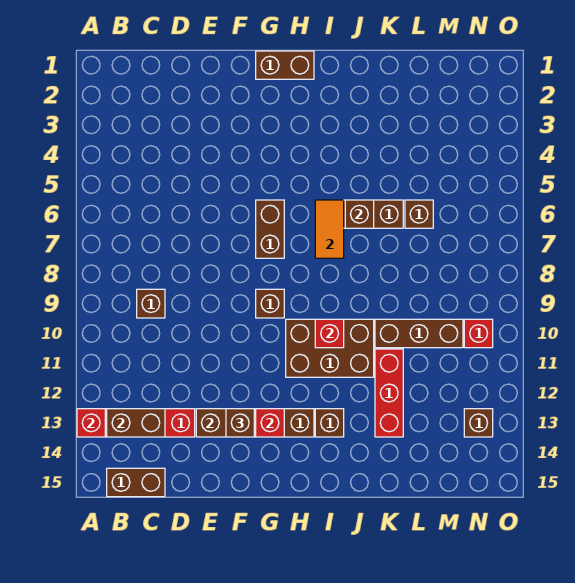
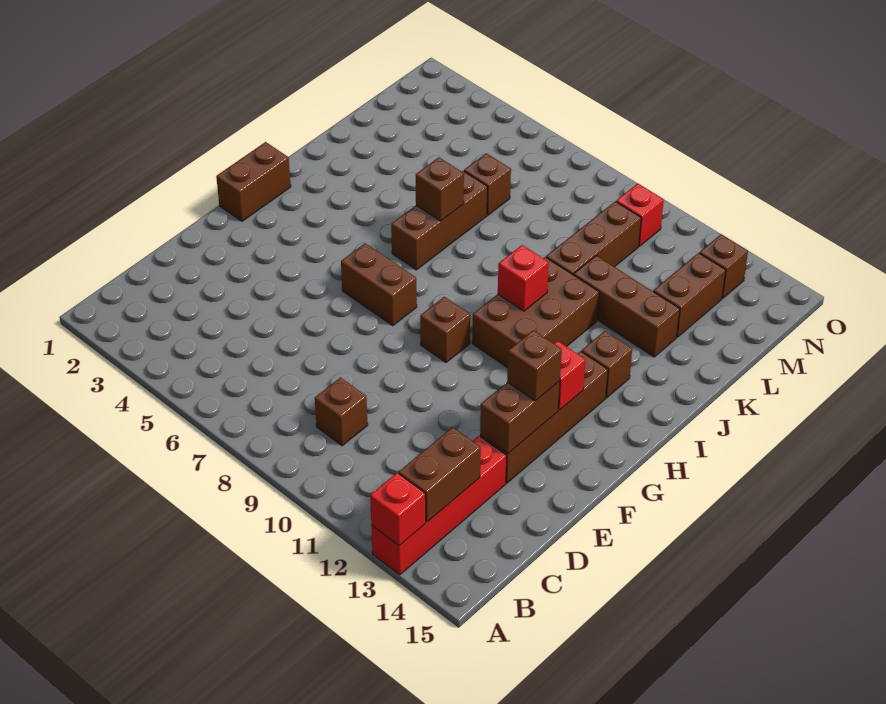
brown brick B15:C15 level 1 -> brown brick L13:M13 level 1
orange tile I6:I7 level 2 -> none
red brick K11:K13 level 1 -> brown brick K11:K13 level 1

